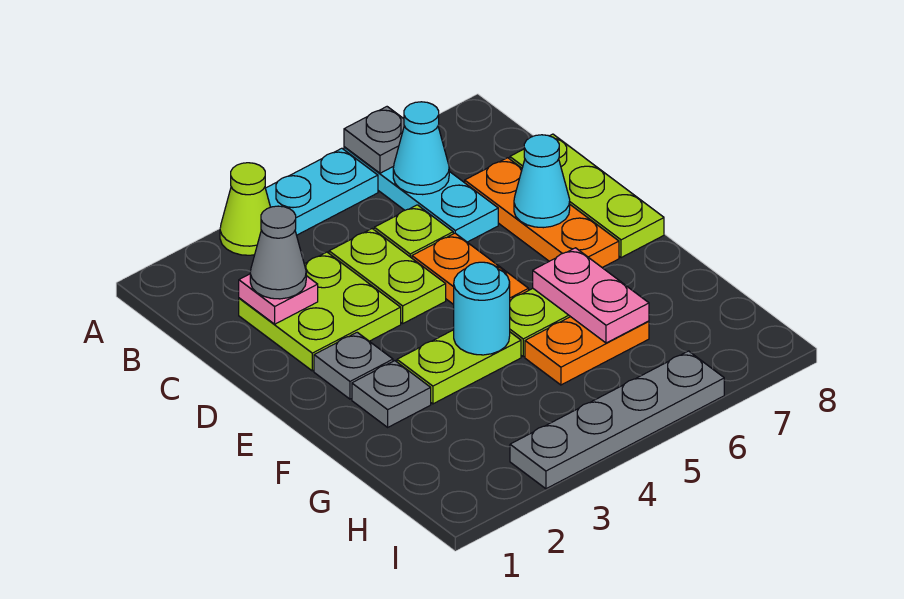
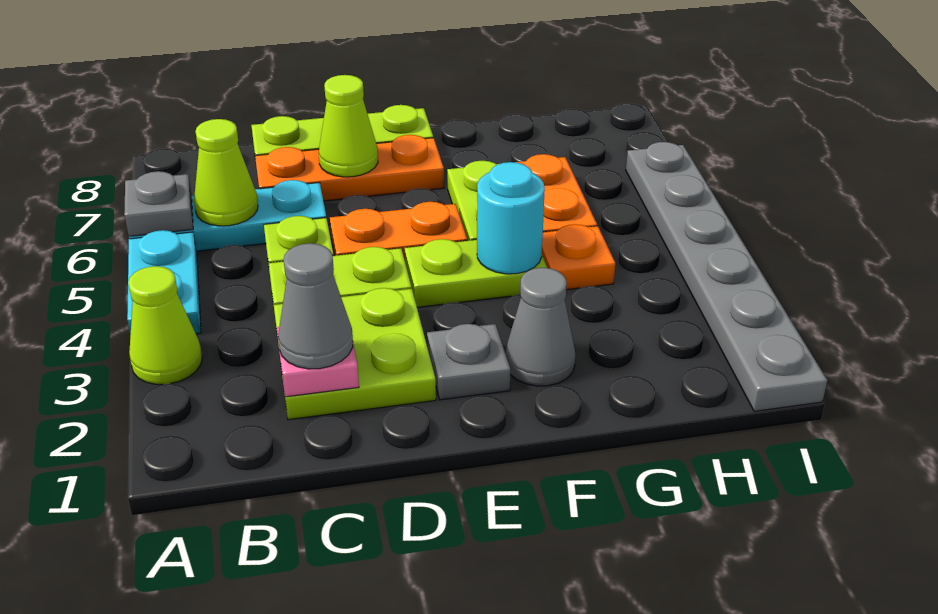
cyan cone B6 level 2 -> lime cone B6 level 2
cyan cone D7 level 2 -> lime cone D7 level 2
grey plate F2 level 1 -> grey cone F2 level 1
lime plate F3:F4 level 1 -> lime plate E4:F4 level 1
pink plate F6:G6 level 2 -> none
none -> orange plate G4 level 1
grey plate I3:I6 level 1 -> grey plate I1:I6 level 1

